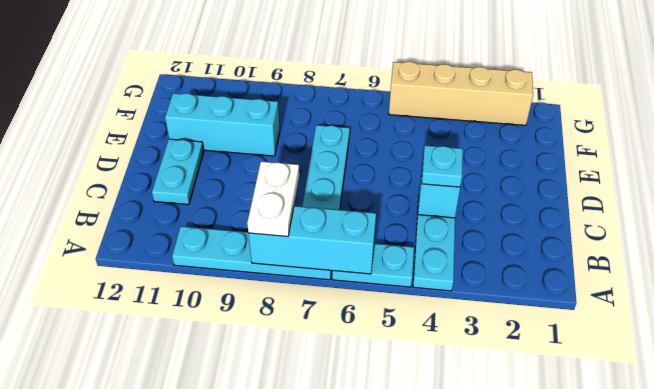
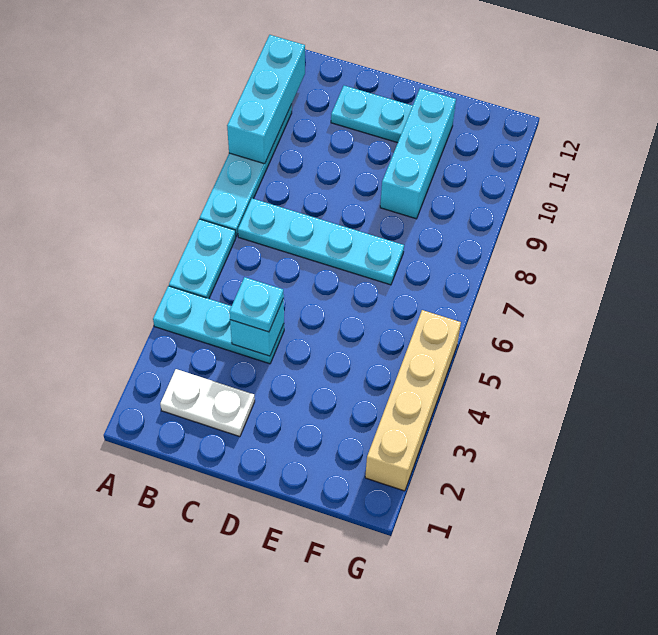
cyan brick A6:A8 level 2 -> cyan brick A9:A11 level 2
white plate A8:B8 level 3 -> white plate B2:C2 level 1

